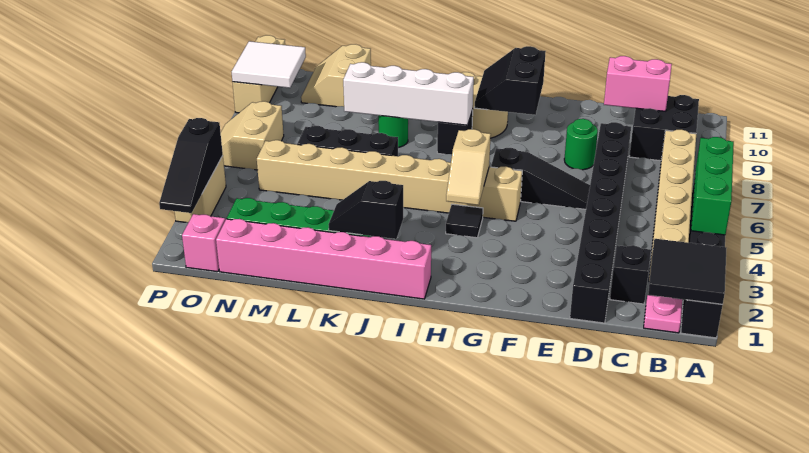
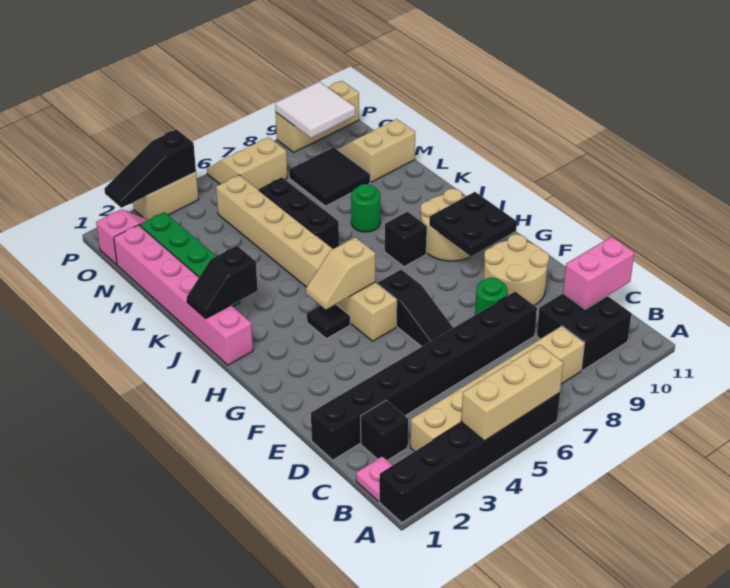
black tile A1:B2 level 2 -> black tile M8:N9 level 1
green brick A4:A6 level 2 -> tan brick A4:A6 level 2
pink brick C10:D10 level 2 -> pink brick C10:C11 level 2
none -> tan round brick E9:F10 level 1
black slope G9:H10 level 2 top G -> black plate G9:H10 level 2
white brick I8:L8 level 2 -> none
black slope J2:K2 level 2 top J -> black slope J1:J2 level 2 top 2

